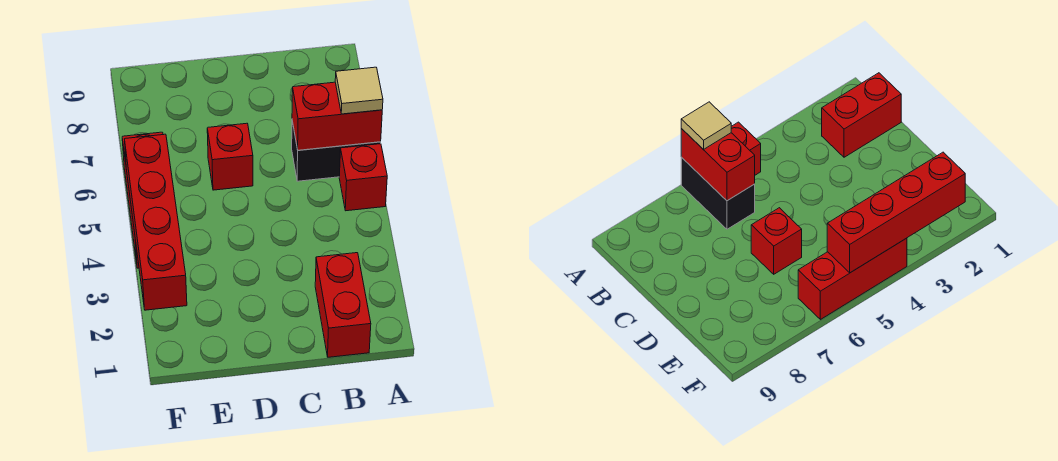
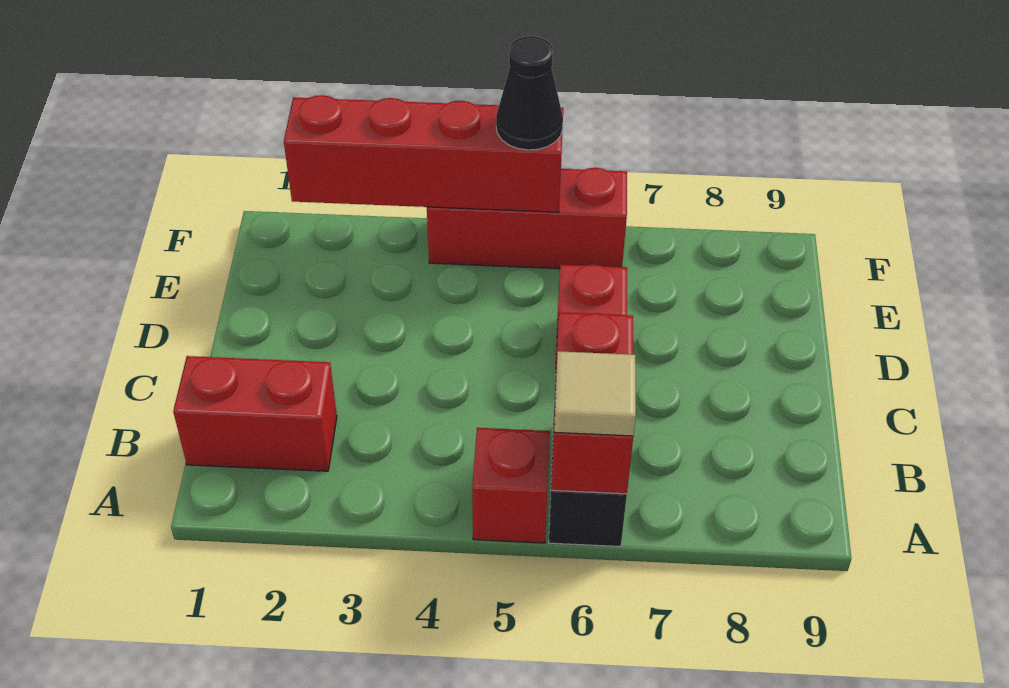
none -> black cone F5 level 3

